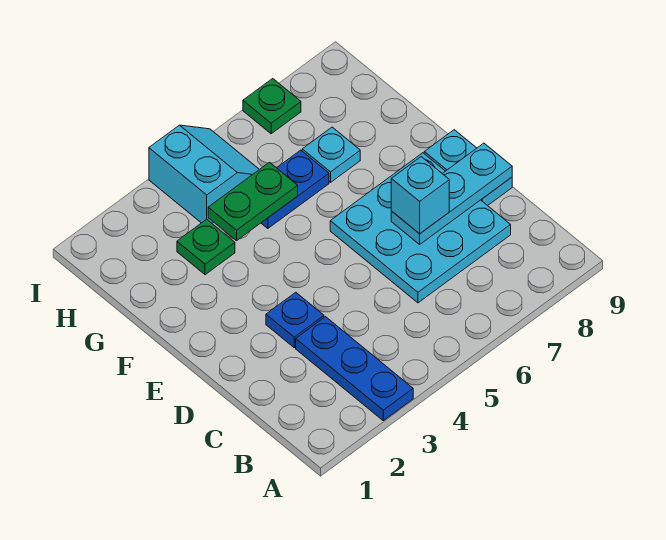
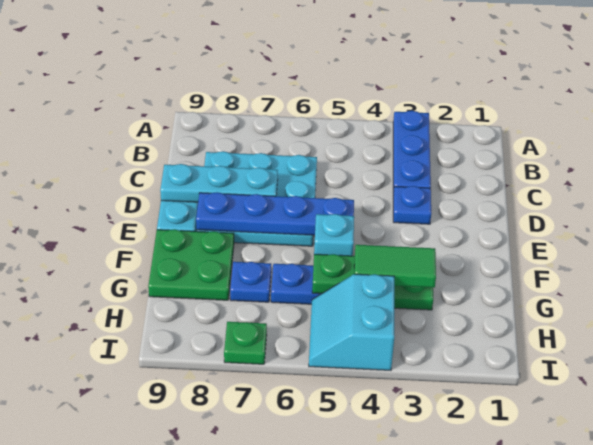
cyan brick D7 level 3 -> cyan brick F5 level 1
none -> blue plate E5:E8 level 2
none -> green plate F8:G9 level 1
none -> green tile G3:G4 level 3
cyan plate G7 level 1 -> blue plate G7 level 1

